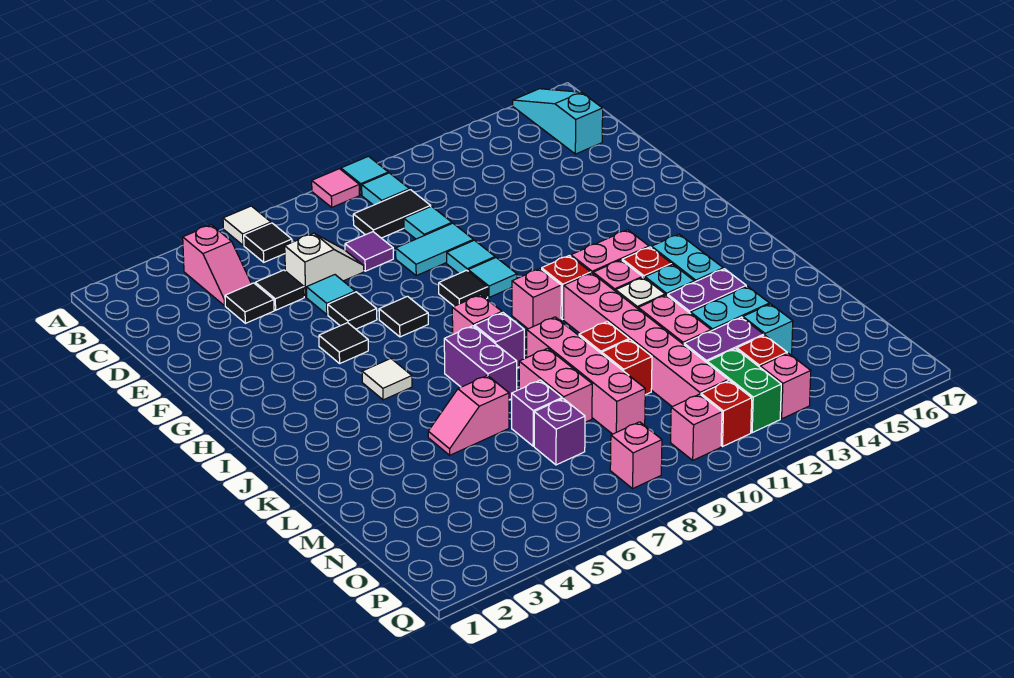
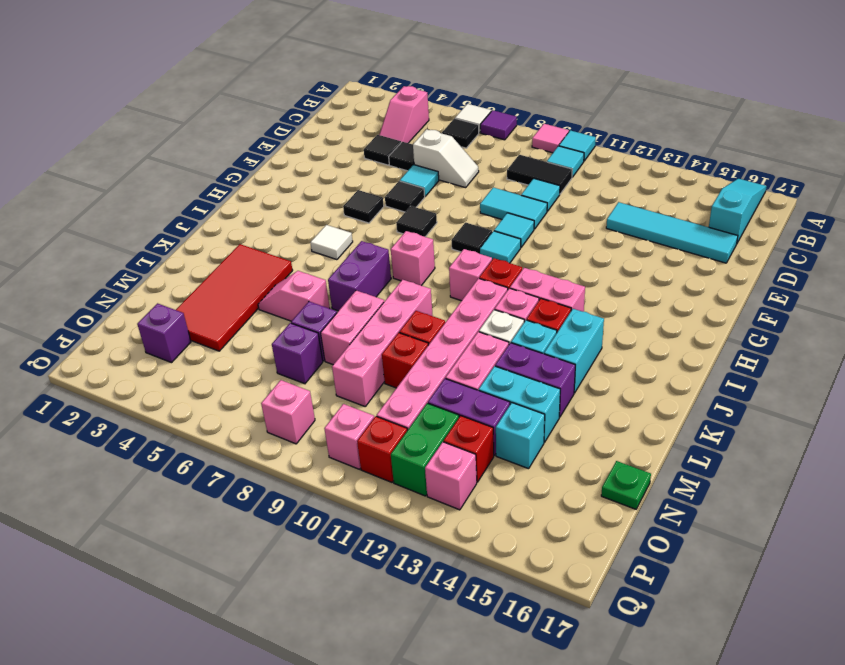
purple tile D8 level 1 -> purple tile A7 level 1
none -> cyan tile D13:D16 level 1
purple brick J8 level 1 -> purple brick O3 level 1
none -> red tile K3:N4 level 1
none -> green plate N17 level 1

